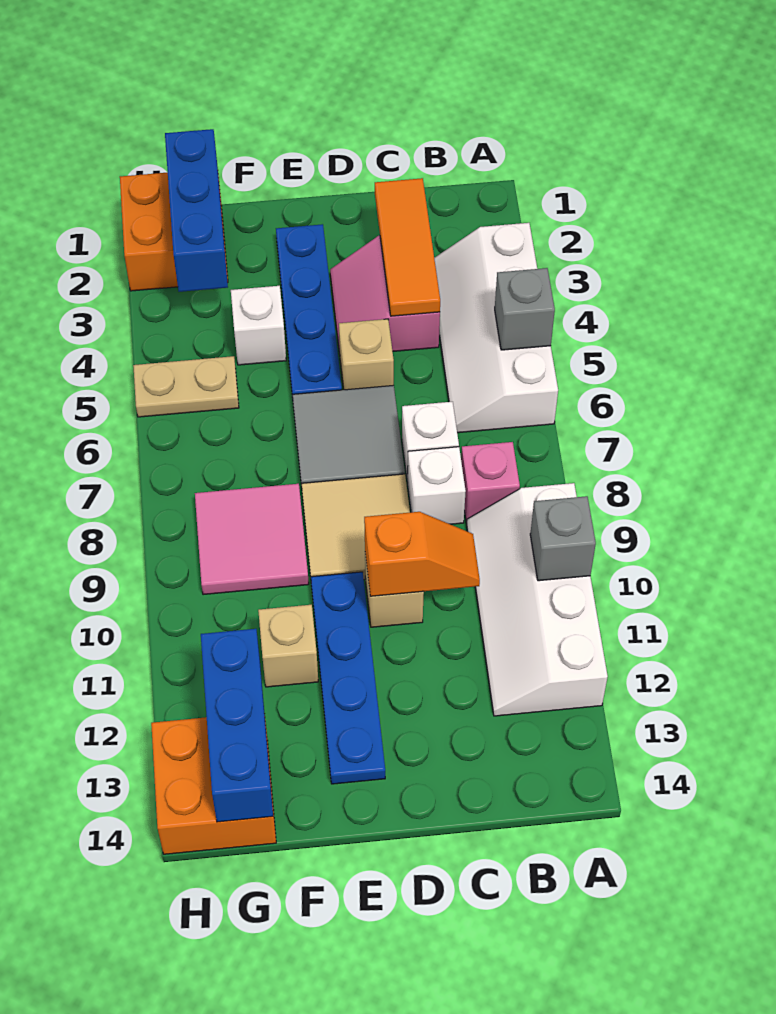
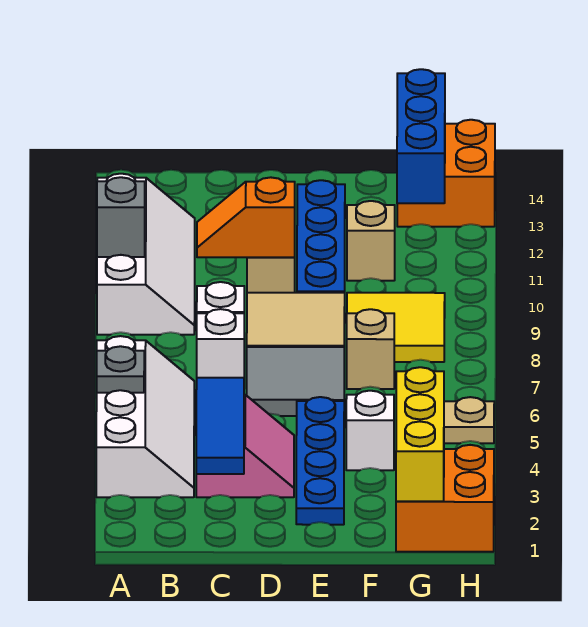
grey brick A5 level 2 -> grey plate A5 level 2
pink brick B8 level 1 -> none
orange tile C2:C4 level 2 -> blue tile C2:C4 level 2
tan brick D5 level 1 -> tan brick F7 level 1
pink tile F8:G9 level 1 -> yellow tile F8:G9 level 1
blue brick G1:G3 level 2 -> yellow brick G1:G3 level 2

